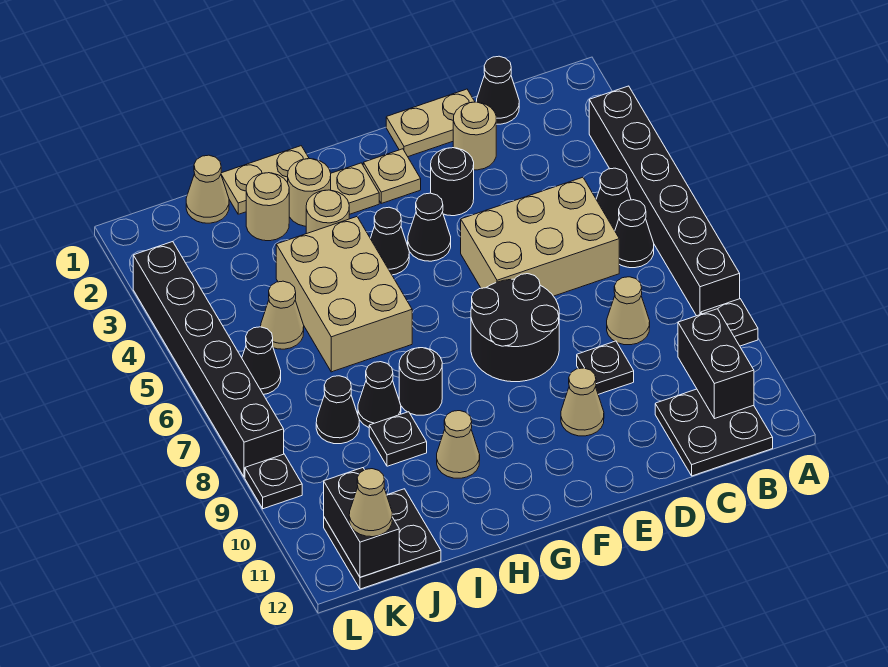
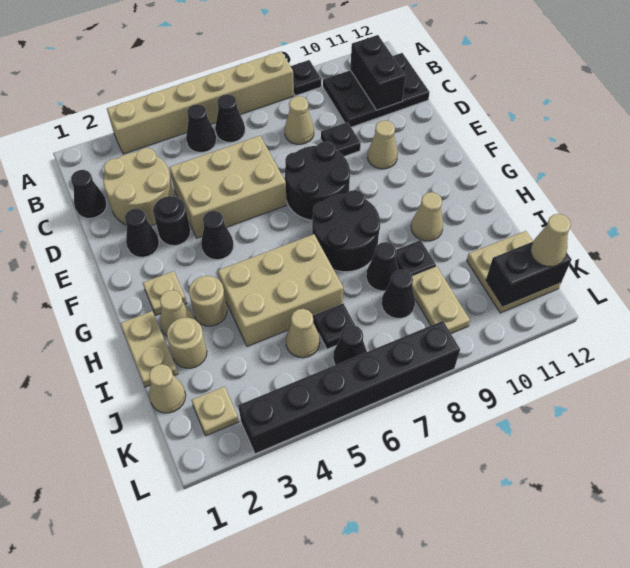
black brick A3:A8 level 1 -> tan brick A3:A8 level 1
black brick B10:B11 level 2 -> black brick B11:C11 level 2
black plate B11:C12 level 1 -> black plate B10:C12 level 1
tan brick C5:E6 level 1 -> tan brick D4:E6 level 1
tan plate D1:E1 level 1 -> tan plate J9:K9 level 1
tan round brick D2 level 1 -> tan round brick C2:D3 level 1
tan plate F2 level 1 -> tan plate K2 level 1
black cone G4 level 1 -> black cone E2 level 1
tan round brick H2 level 1 -> tan cone H2 level 1
black round brick H8 level 1 -> black round brick G7:H8 level 1
black plate J11:K12 level 1 -> tan plate J11:K12 level 1
black plate L9 level 1 -> black plate J6 level 1

